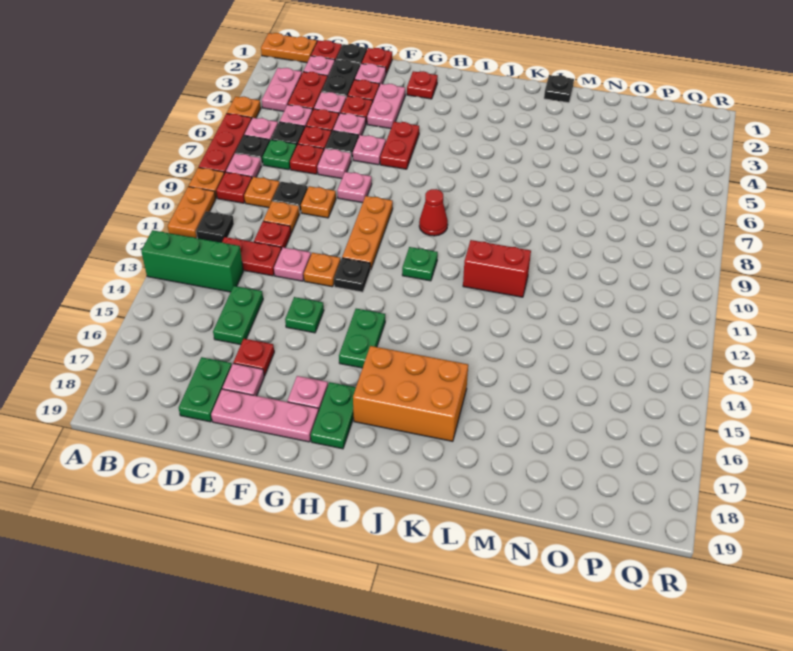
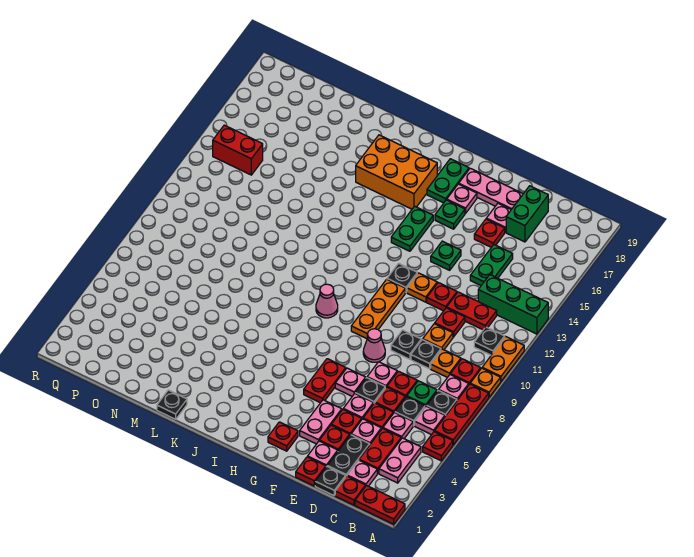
orange plate A1:B1 level 1 -> red plate A1:B1 level 1
orange plate A5 level 1 -> red plate A5 level 1
green plate D17:D18 level 1 -> green brick D17:D18 level 1
orange plate E9 level 1 -> black plate E9 level 1
pink plate E12 level 1 -> red plate E12 level 1
pink plate F8 level 1 -> pink cone F8 level 1
red cone I9 level 1 -> pink cone I9 level 1
green plate I11 level 1 -> green plate G16 level 1
red brick K11:L11 level 1 -> red brick P14:Q14 level 1

